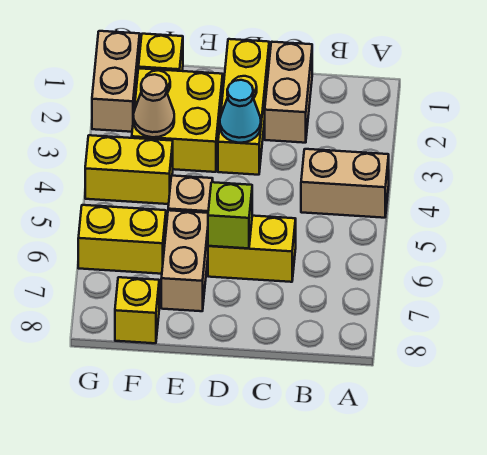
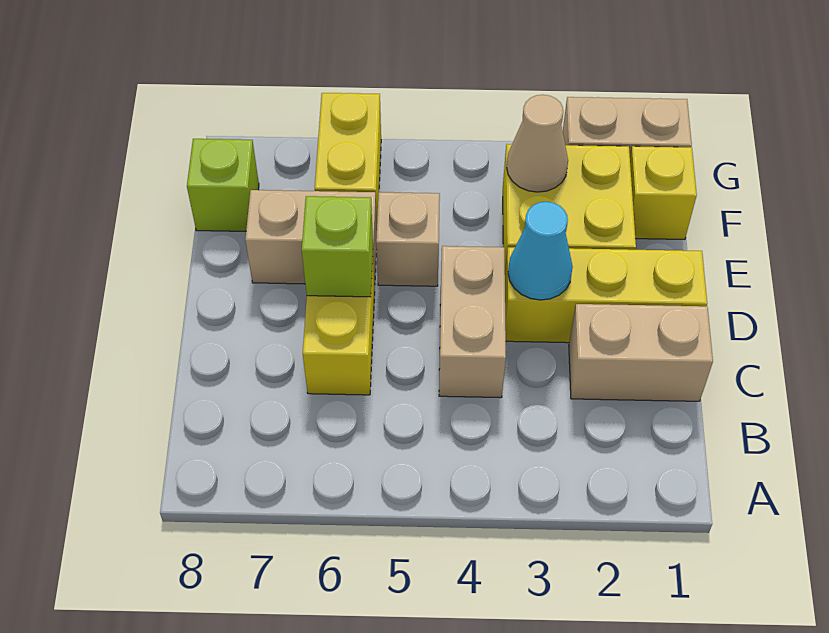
tan brick A4:B4 level 1 -> tan brick C4:D4 level 1
yellow brick F4:G4 level 1 -> none
yellow brick F8 level 1 -> lime brick F8 level 1

